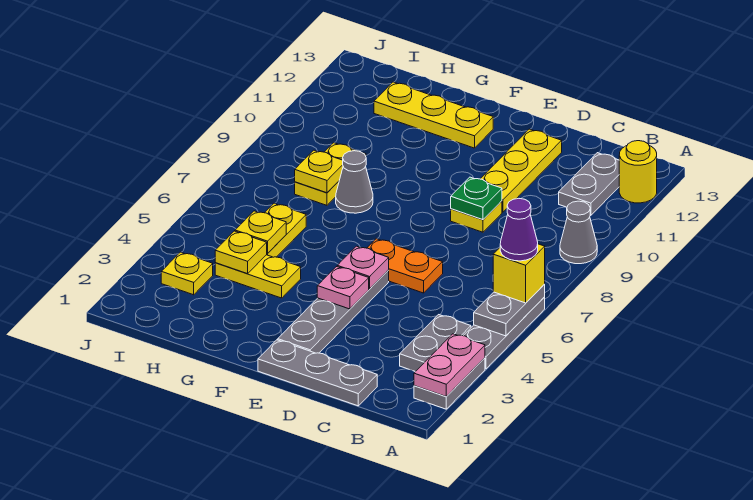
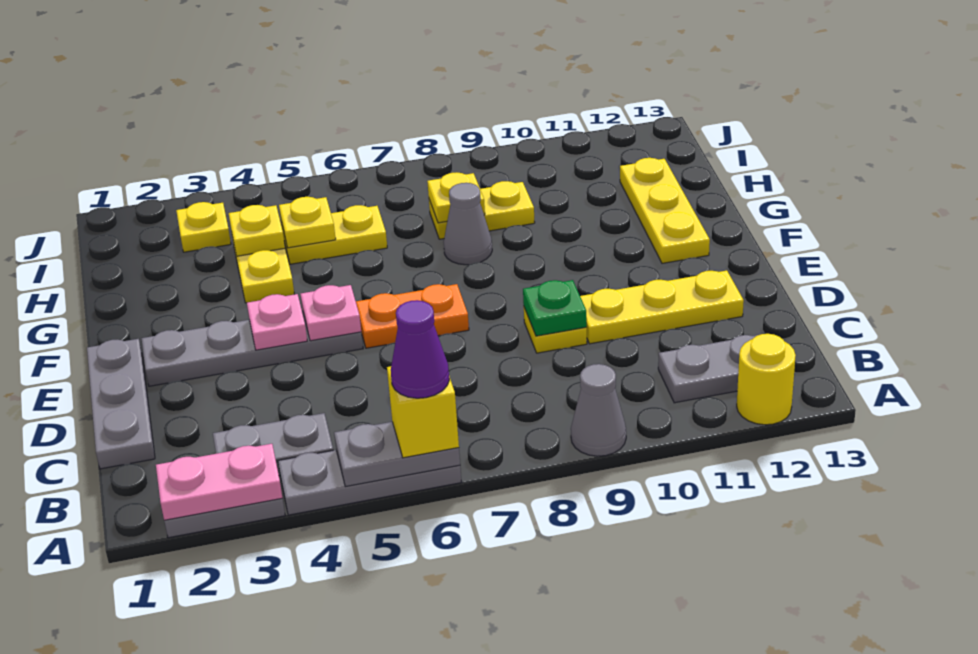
orange plate D6:E6 level 1 -> orange plate E6:E7 level 1

